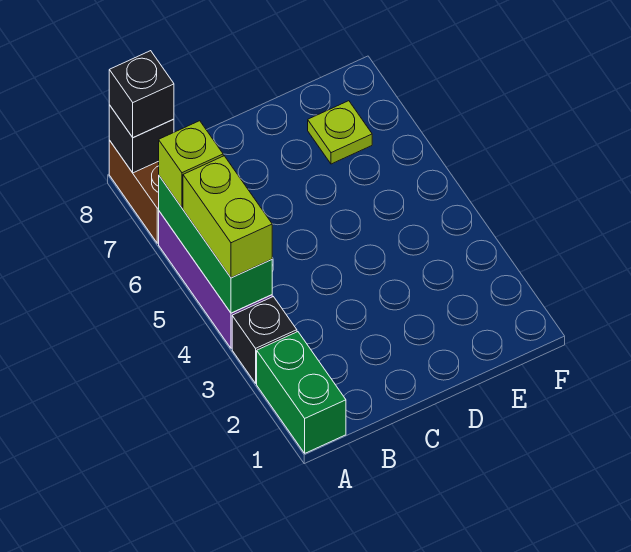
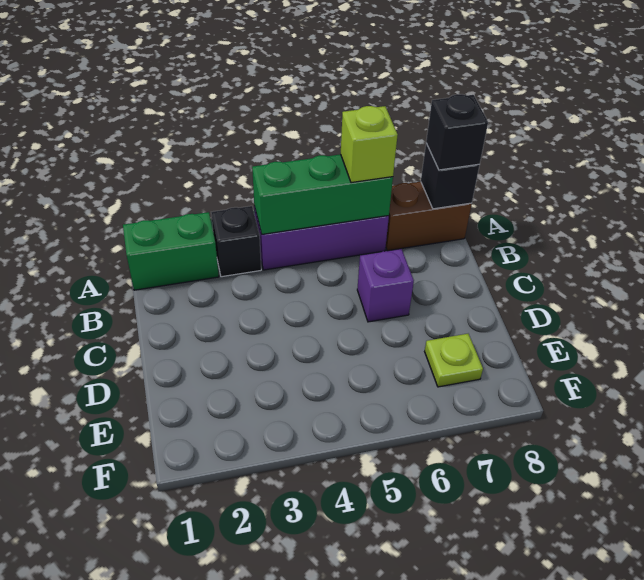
lime brick A4:A5 level 3 -> none
none -> purple brick C6 level 1

